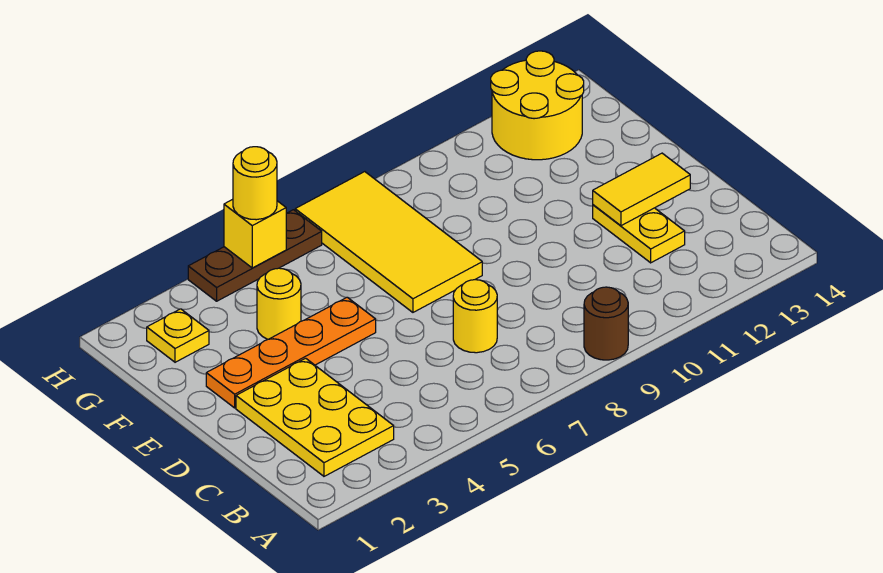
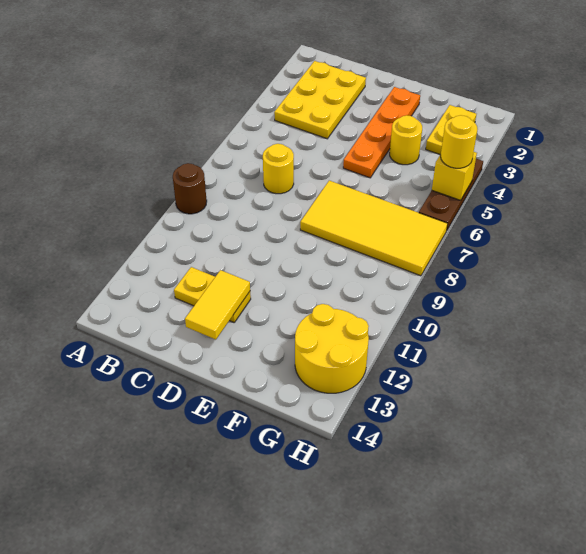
yellow plate B2:D3 level 1 -> yellow plate B2:C4 level 1
yellow plate G2 level 1 -> yellow plate G2:G3 level 1

